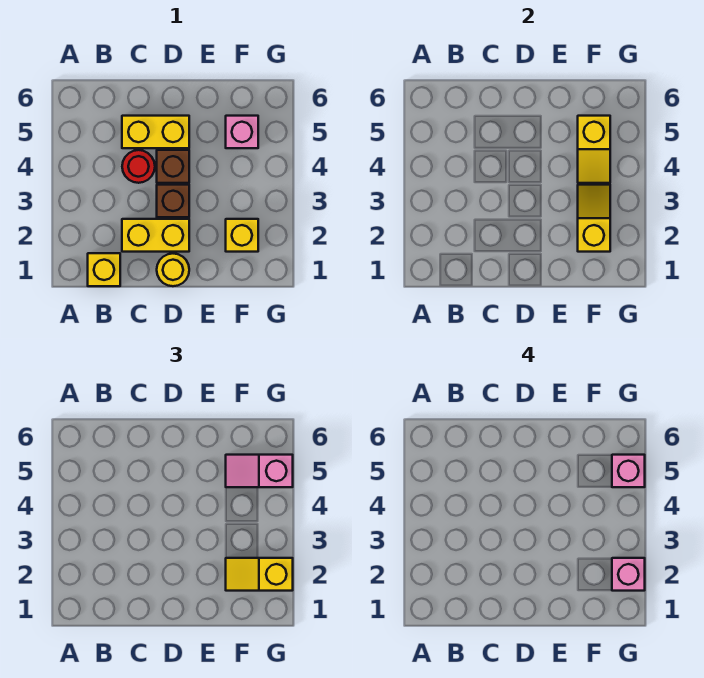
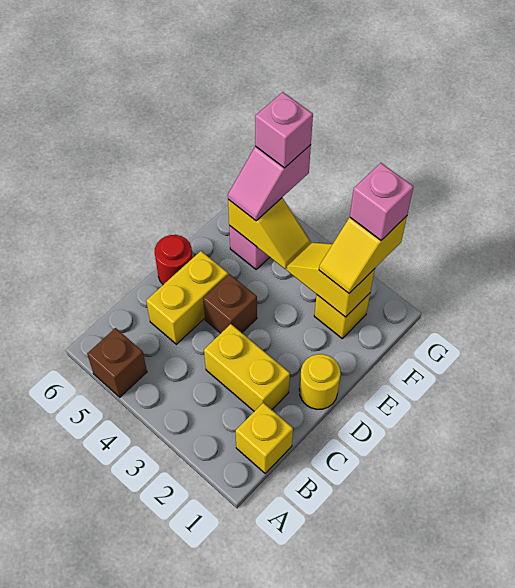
yellow brick C2:D2 level 1 -> yellow brick C2:C3 level 1
red round brick C4 level 1 -> red round brick D6 level 1
brown brick D3 level 1 -> brown brick A5 level 1

